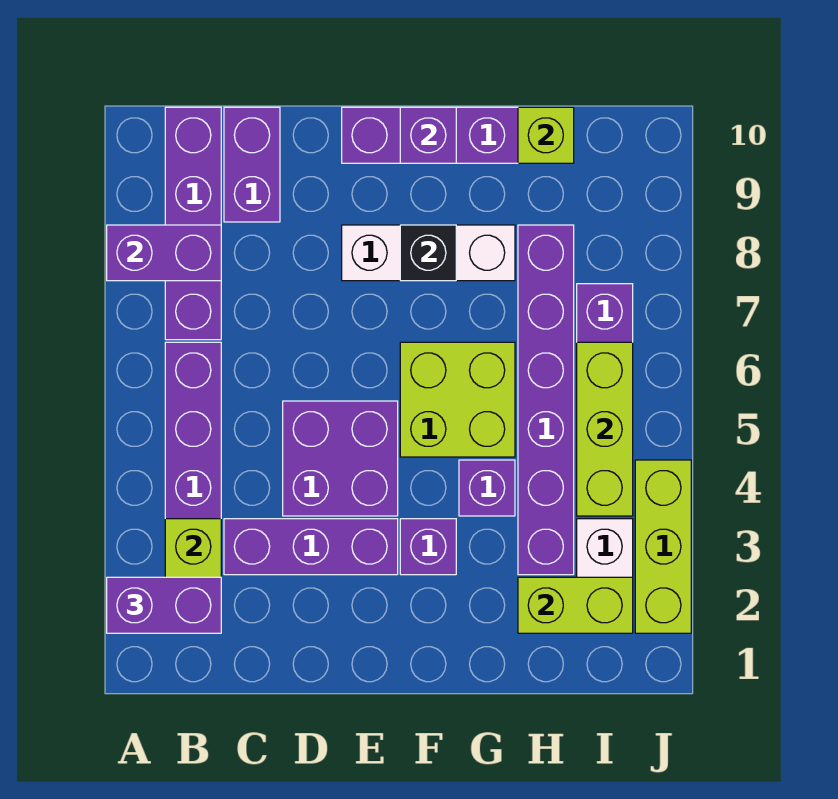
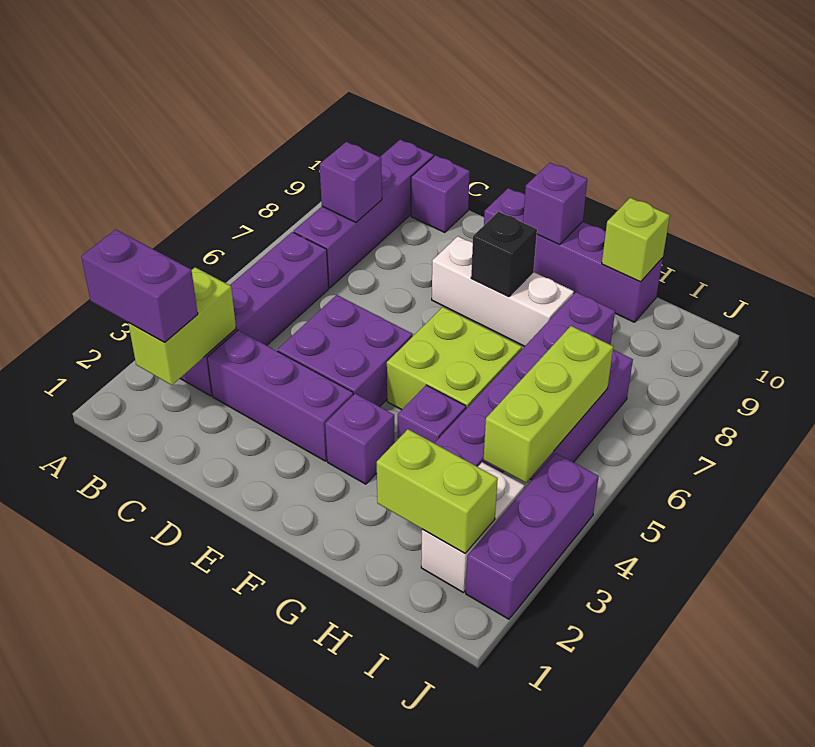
purple brick A8:B8 level 2 -> purple brick B8 level 2
purple brick C9:C10 level 1 -> purple brick C10 level 1
lime brick J2:J4 level 1 -> purple brick J2:J4 level 1

